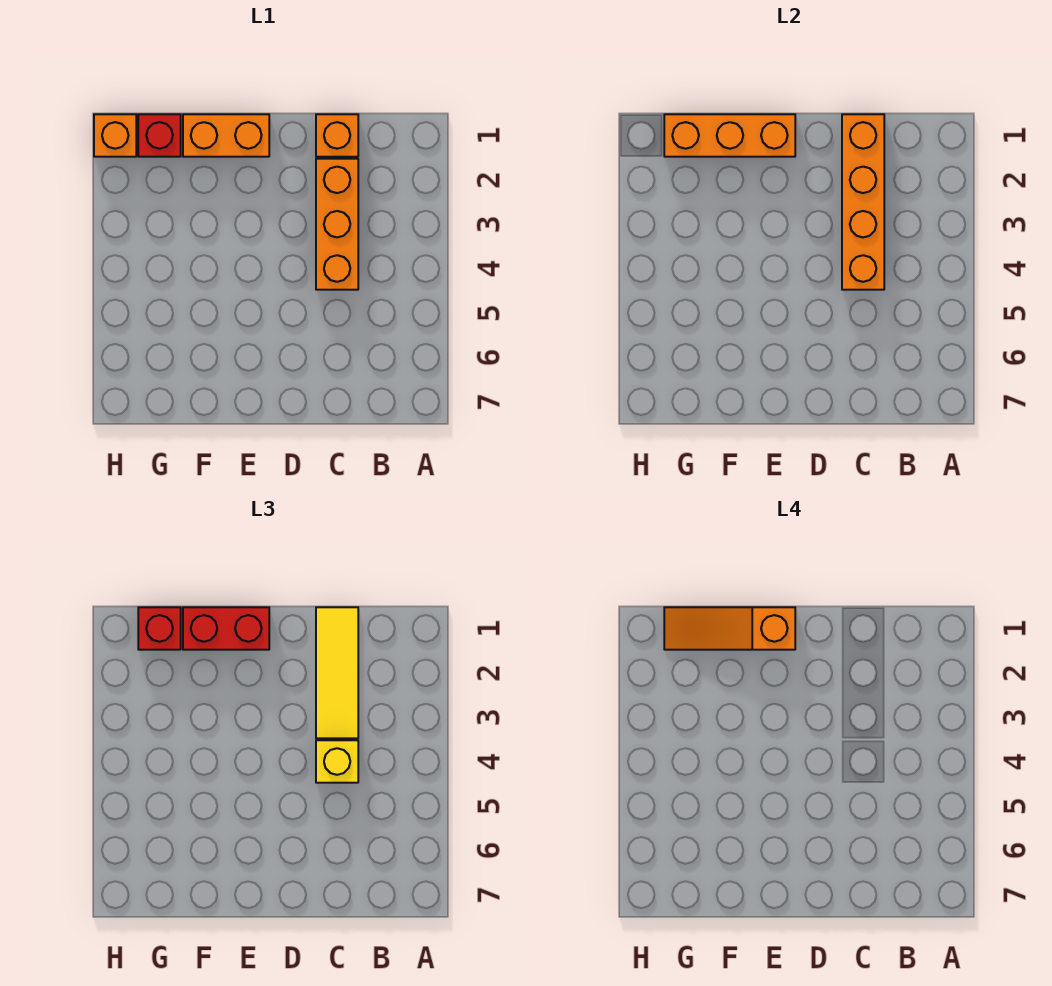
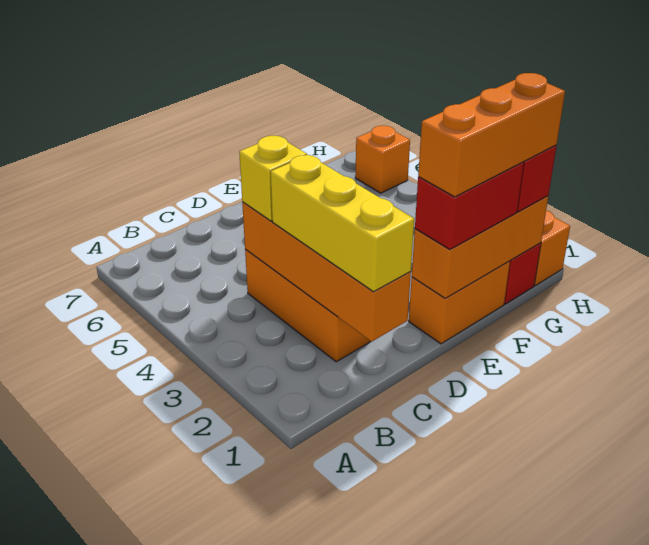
orange brick C1 level 1 -> orange brick H6 level 1
yellow tile C1:C3 level 3 -> yellow brick C1:C3 level 3
orange slope E1:G1 level 4 top E -> orange brick E1:G1 level 4

